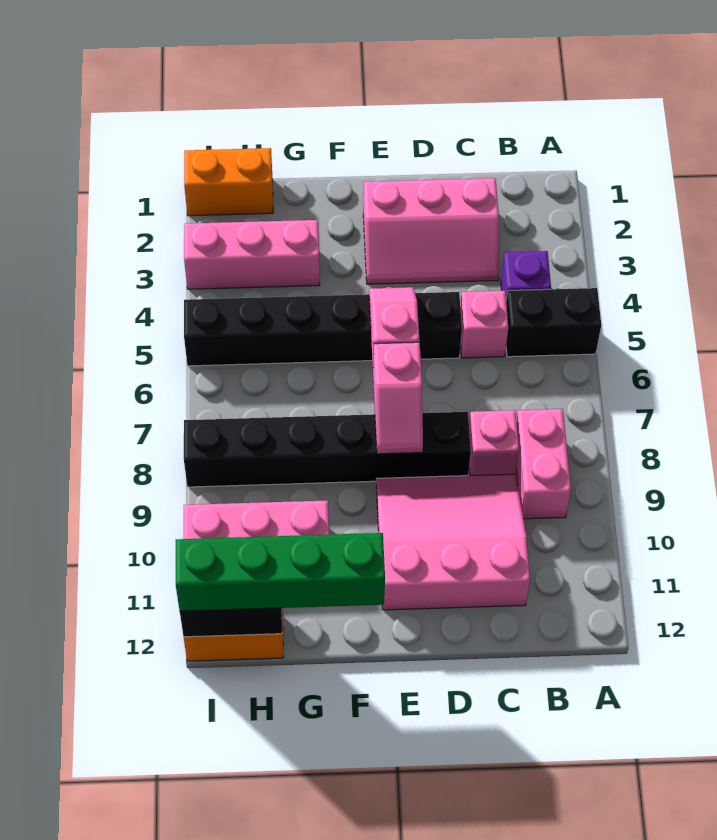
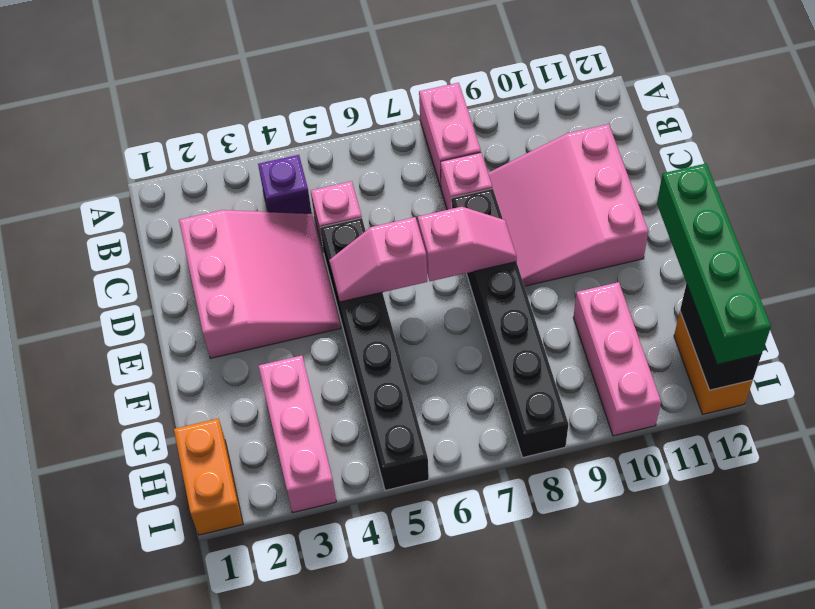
black brick A5:B5 level 1 -> none
pink brick B8:B9 level 1 -> pink brick A8:B8 level 1
pink slope C2:E3 level 1 top 2 -> pink slope C2:E4 level 1 top 2

